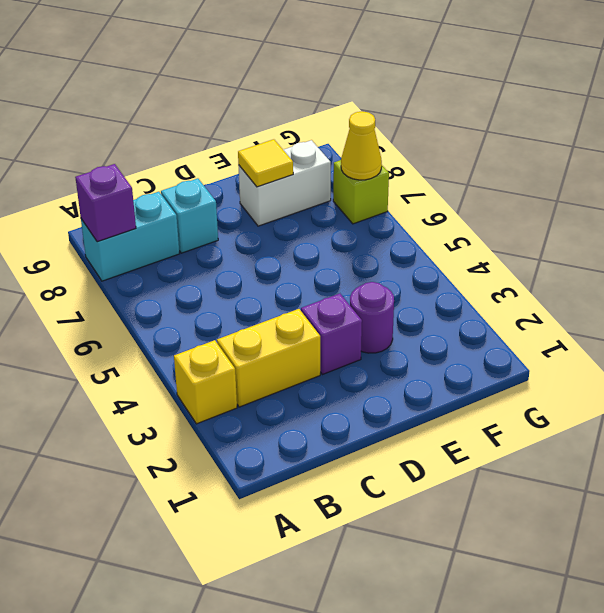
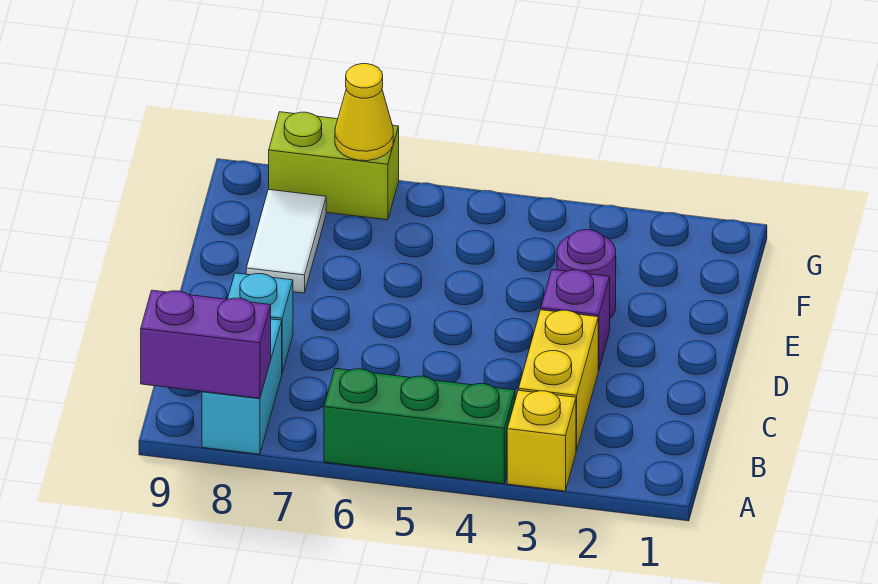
none -> green brick A4:A6 level 1
purple brick A8 level 2 -> purple brick A8:A9 level 2
white brick E8:F8 level 1 -> white tile E8:F8 level 1
yellow tile E8 level 2 -> none
lime brick G7 level 1 -> lime brick G7:G8 level 1

